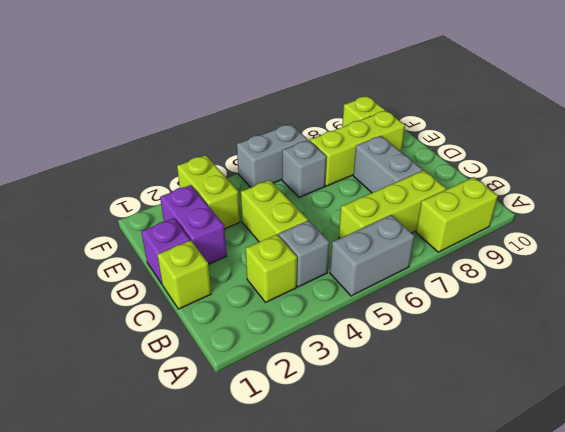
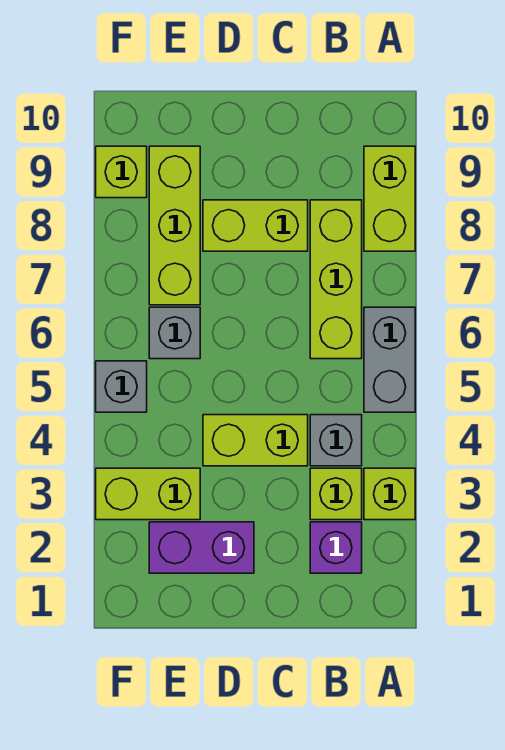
lime brick C1 level 1 -> lime brick A3 level 1
grey brick C8:D8 level 1 -> lime brick C8:D8 level 1
purple brick D1 level 1 -> purple brick B2 level 1
grey brick F5:F6 level 1 -> grey brick F5 level 1

